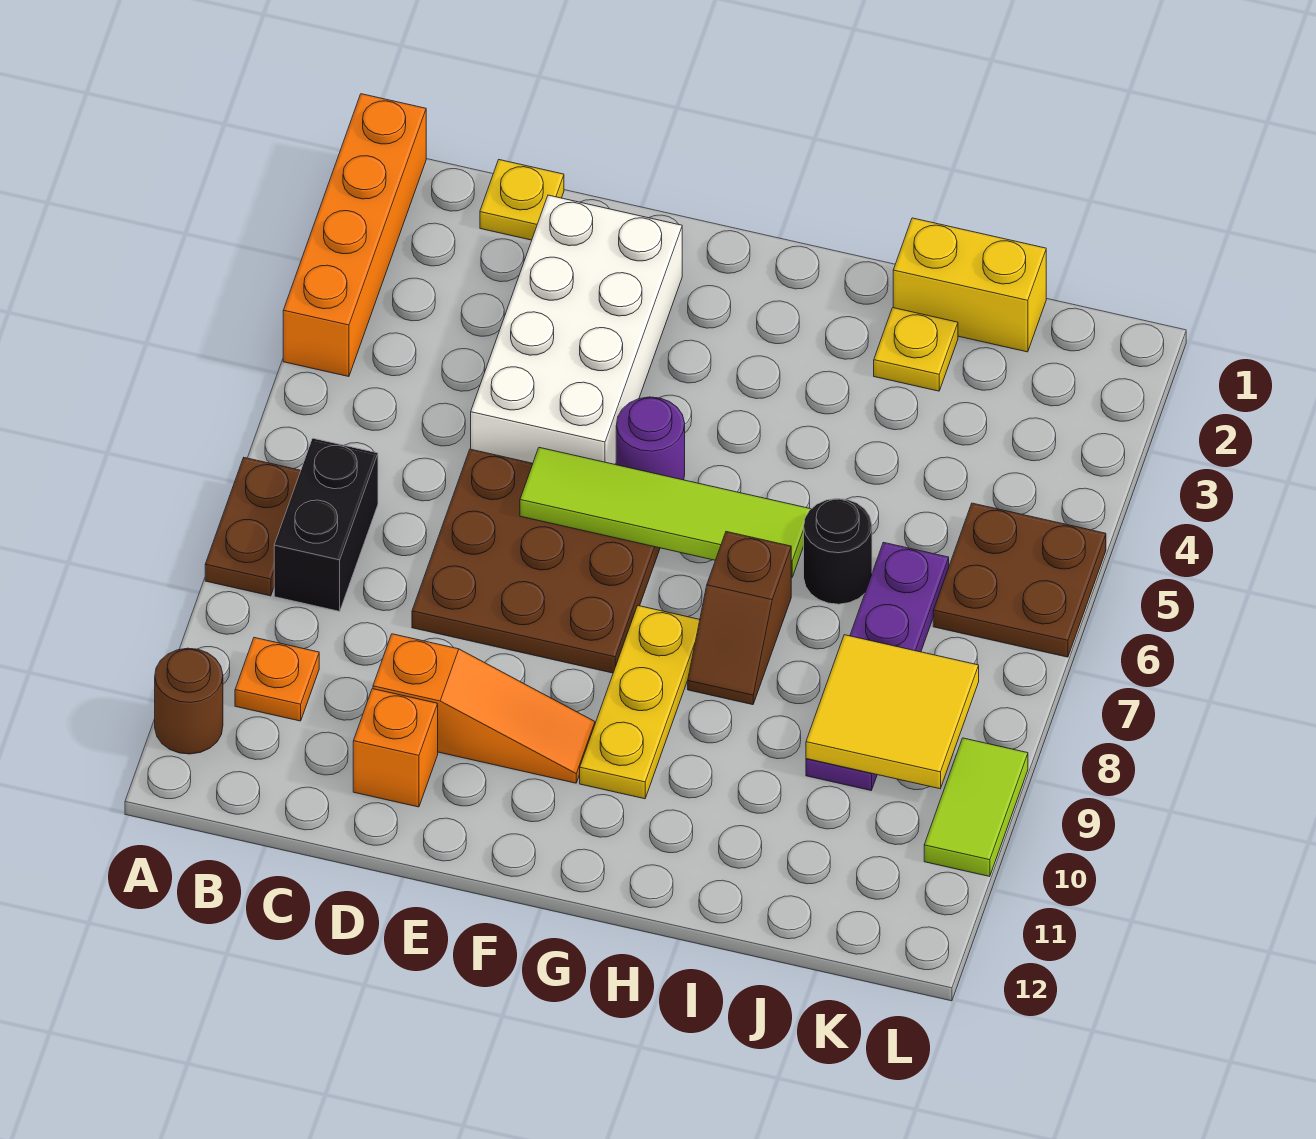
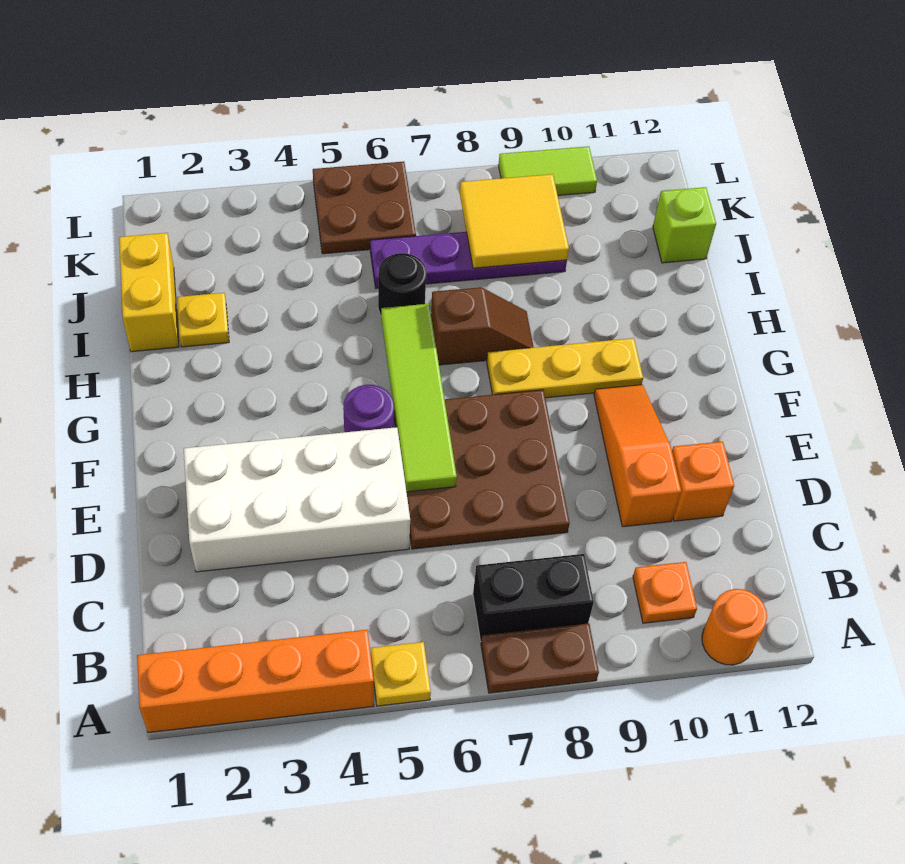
brown round brick A11 level 1 -> orange round brick A11 level 1
yellow plate C1 level 1 -> yellow plate A5 level 1
none -> lime brick J12 level 1

